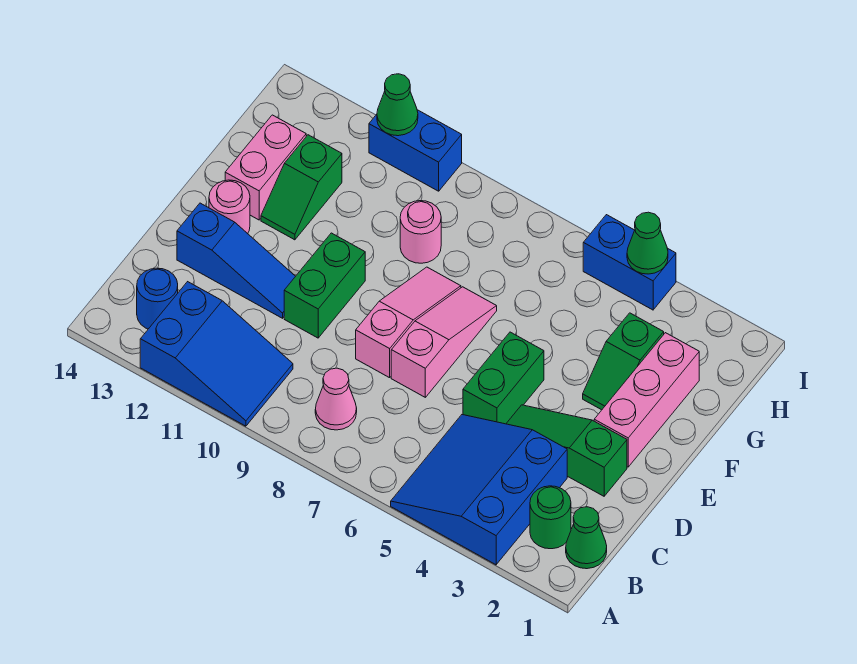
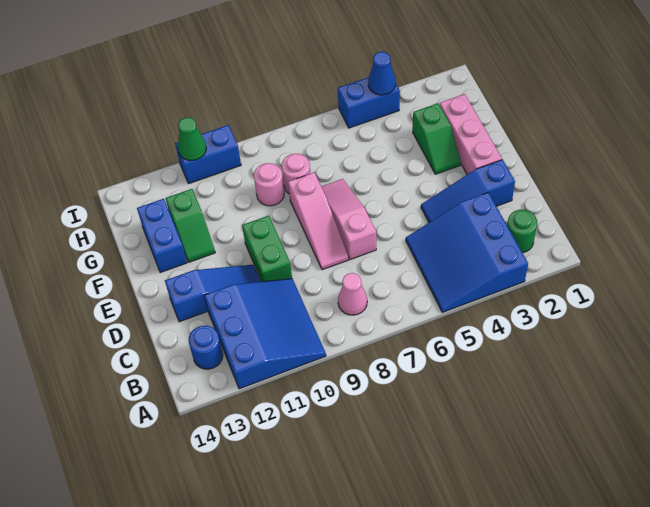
blue slope A10:B12 level 1 top 12 -> blue slope A10:C12 level 1 top 12
green cone B1 level 1 -> none
green slope D2:D4 level 1 top 2 -> blue slope D2:D4 level 1 top 2
green brick D5:E5 level 1 -> none
pink slope D8:F8 level 1 top D -> pink slope D8:F8 level 1 top F
pink round brick E13 level 1 -> pink round brick G8 level 1
pink brick F13:G13 level 1 -> blue brick F13:G13 level 1
green cone I4 level 2 -> blue cone I4 level 2

